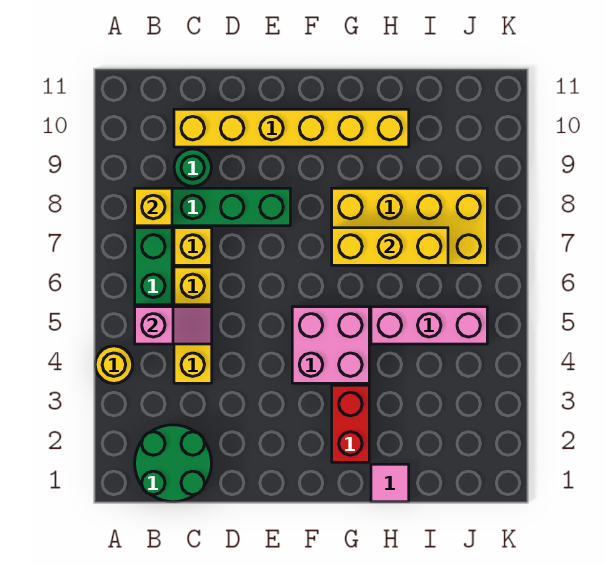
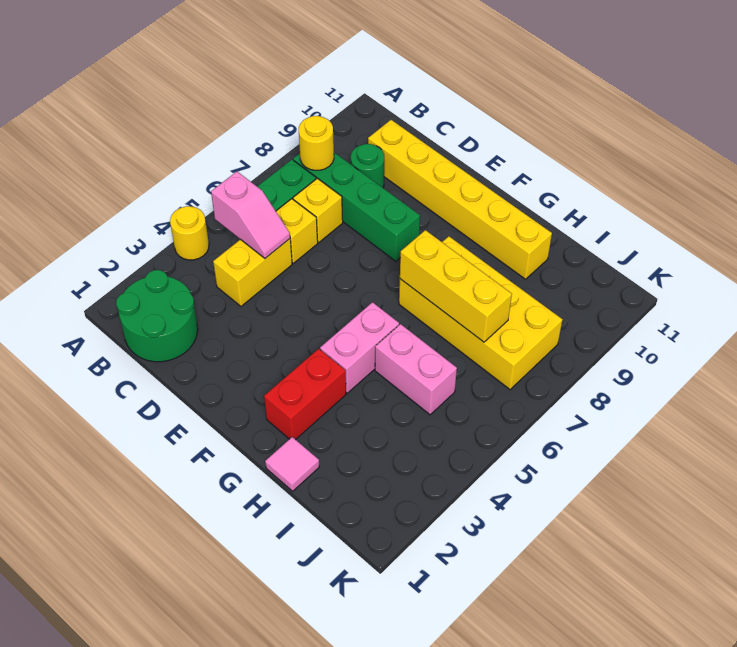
yellow brick B8 level 2 -> yellow round brick B8 level 2
pink brick F4:G5 level 1 -> pink brick G4:G5 level 1
pink brick H5:J5 level 1 -> pink brick H5:I5 level 1

